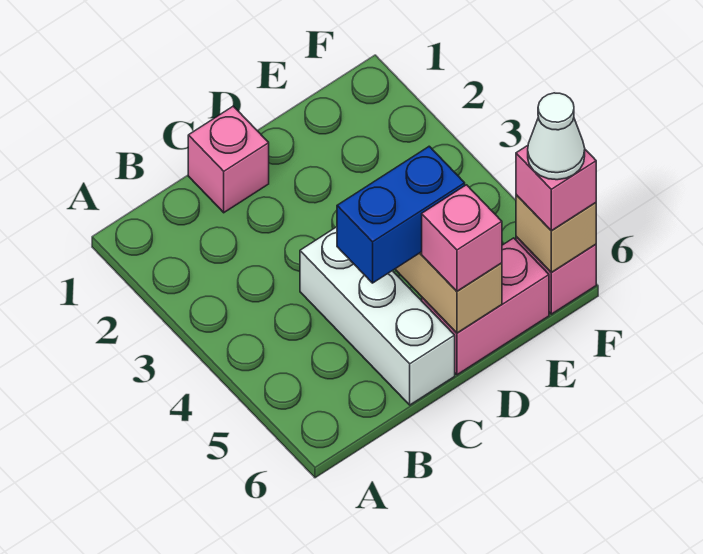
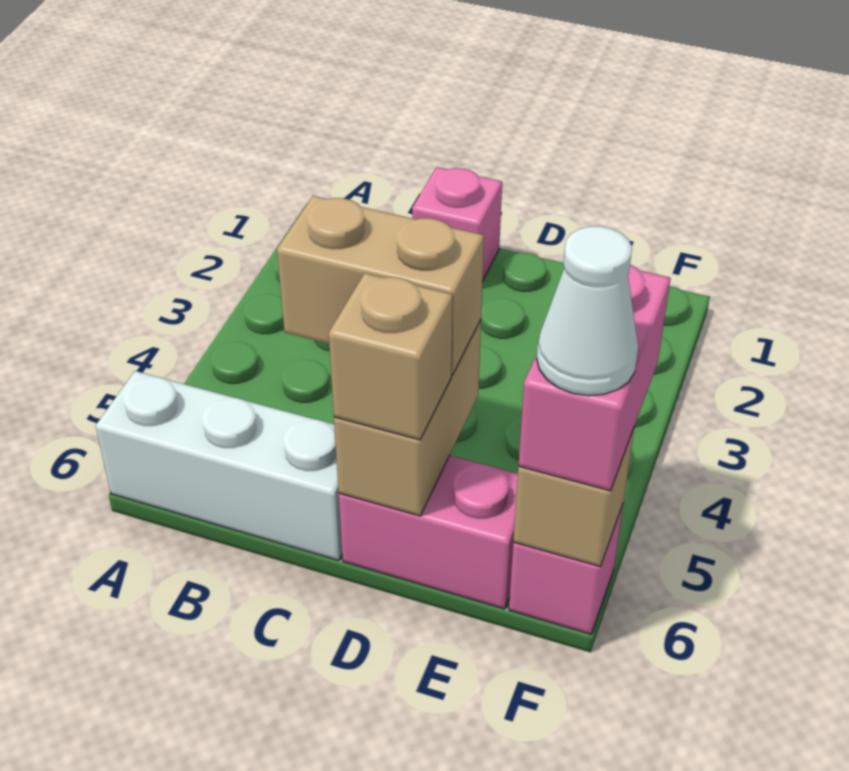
white brick C4:C6 level 1 -> white brick A6:C6 level 1
blue brick C5:D5 level 3 -> tan brick C5:D5 level 3
pink brick D6 level 3 -> tan brick D6 level 3
pink brick F6 level 3 -> pink brick F5:F6 level 3

